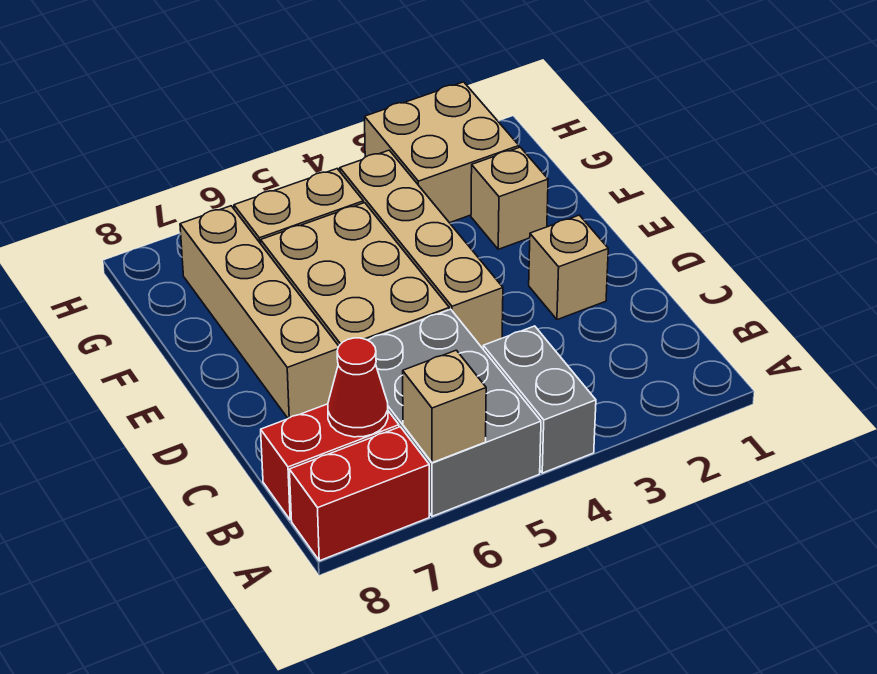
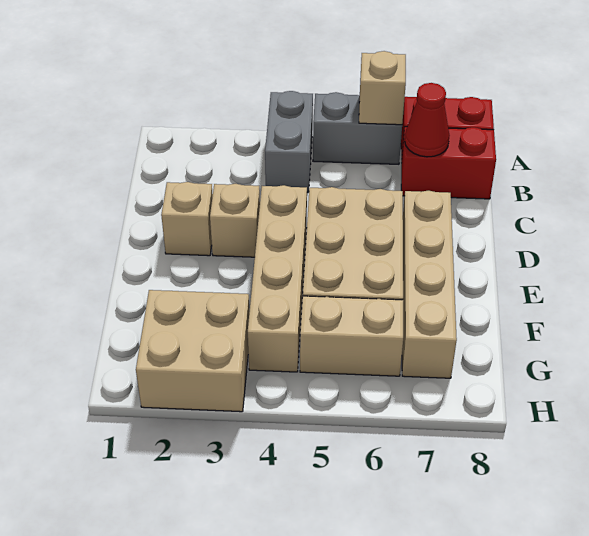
grey brick A5:C6 level 1 -> grey brick A5:A6 level 1
tan brick F2 level 1 -> tan brick D3 level 1

